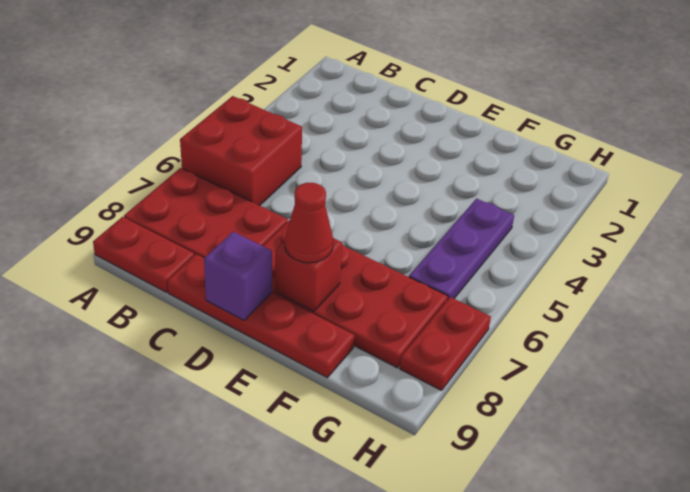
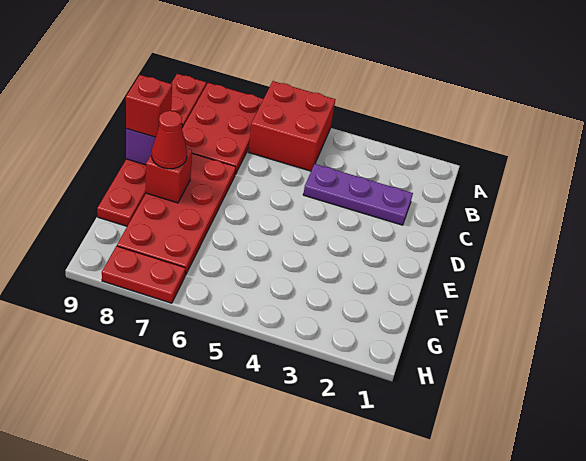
none -> red brick D9 level 3
purple plate G4:G6 level 1 -> purple plate C2:C4 level 1

